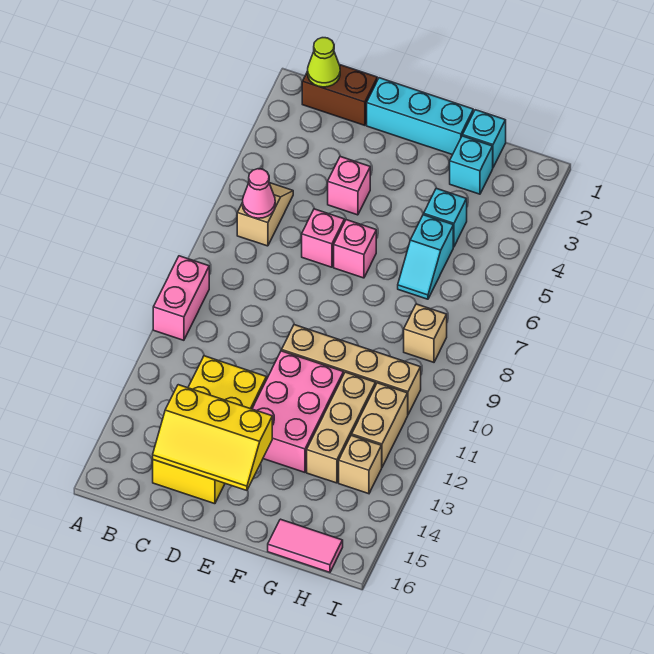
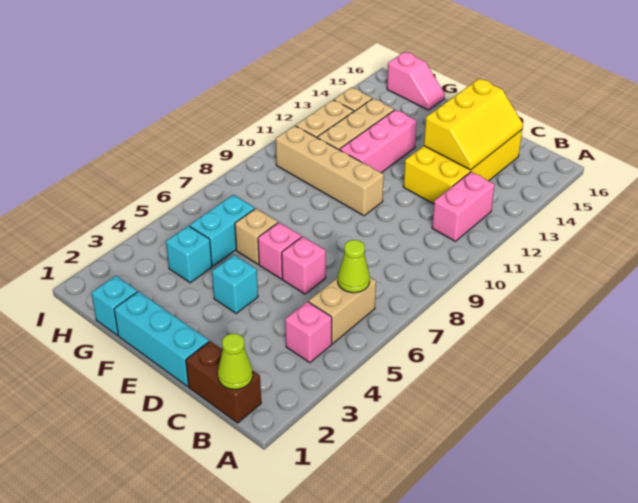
pink brick A9:A10 level 1 -> pink brick B11:B12 level 1
tan slope B5:B6 level 1 top 6 -> tan brick B5:B6 level 1
pink cone B6 level 2 -> lime cone B6 level 2
yellow slope C14:E15 level 2 top 14 -> yellow slope C13:D15 level 2 top D
pink brick D4 level 1 -> pink brick B4 level 1
pink brick E11:F13 level 1 -> pink brick F11:F13 level 1
cyan brick G2 level 1 -> cyan brick E4 level 1
cyan slope G5:G6 level 1 top 5 -> cyan brick G5:G6 level 1
pink tile G16:H16 level 1 -> pink slope G16:H16 level 1 top H
tan brick H8 level 1 -> tan brick F6 level 1

